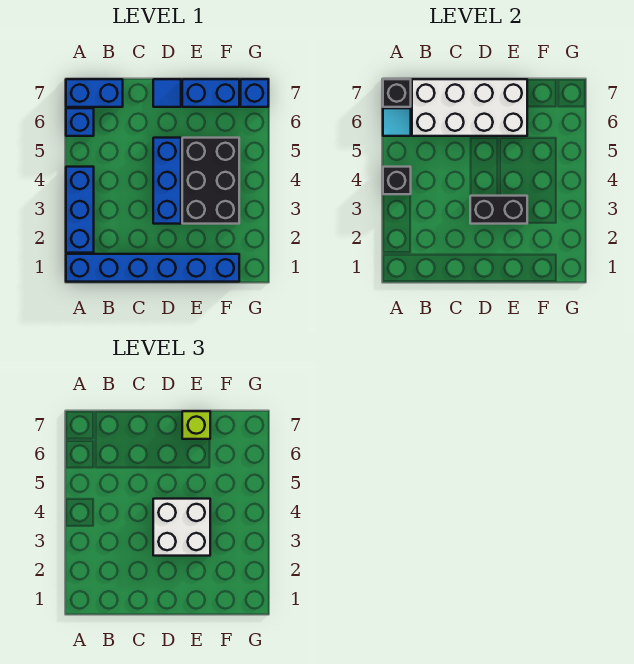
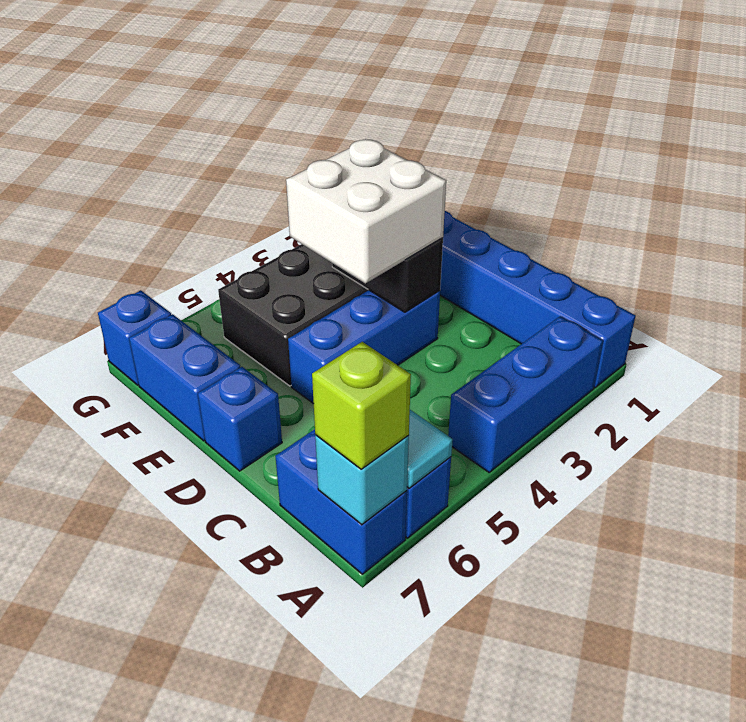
black brick A4 level 2 -> none
black brick A7 level 2 -> cyan brick A7 level 2
white brick B6:E7 level 2 -> none
blue tile D7 level 1 -> blue brick D7 level 1
lime brick E7 level 3 -> lime brick A7 level 3

